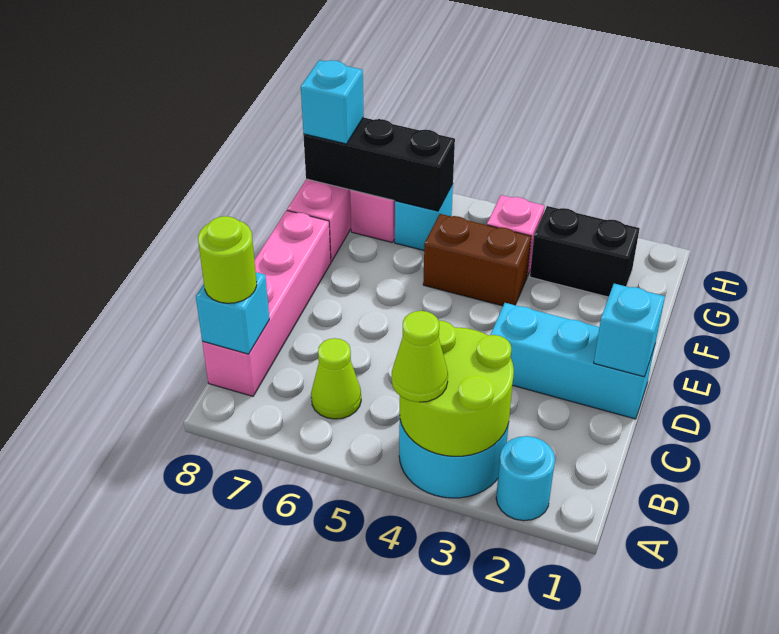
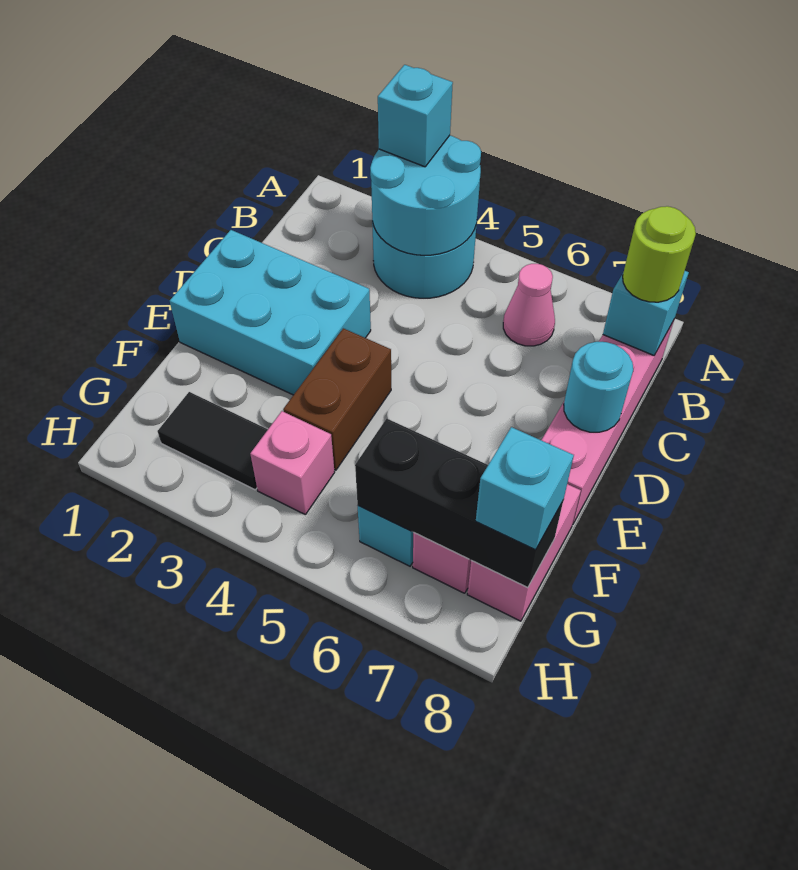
cyan round brick A2 level 1 -> cyan round brick D8 level 2
lime round brick A3:B4 level 2 -> cyan round brick A3:B4 level 2
lime cone A4 level 3 -> none
lime cone B6 level 1 -> pink cone B6 level 1
cyan brick D1:D3 level 1 -> cyan brick D1:E3 level 1
cyan brick D1 level 2 -> cyan brick A3 level 3
brown brick F4:F5 level 1 -> brown brick E4:F4 level 1
black brick G2:G3 level 1 -> black tile G2:G3 level 1

